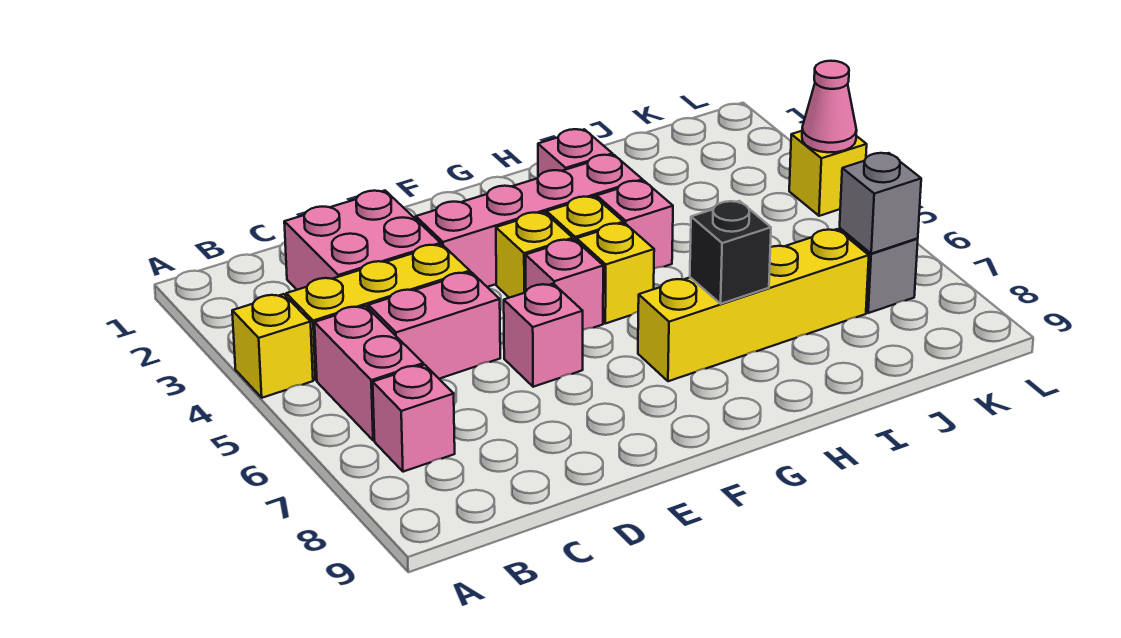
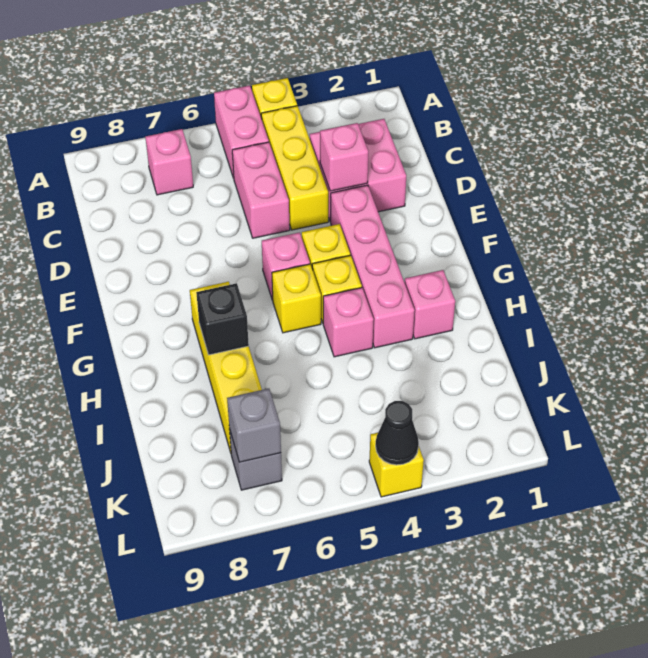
pink brick B5:B6 level 1 -> pink brick A5:B5 level 1
pink brick E6 level 1 -> pink brick D3 level 2
pink cone L4 level 2 -> black cone L4 level 2

